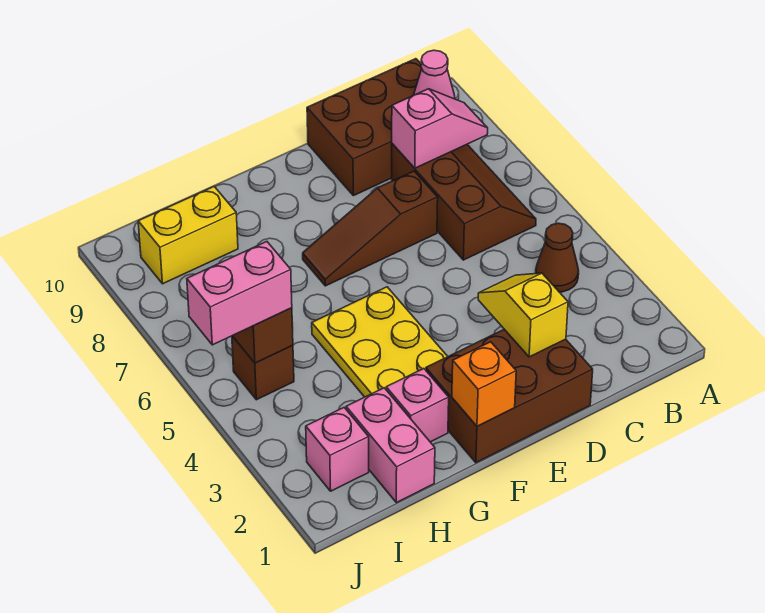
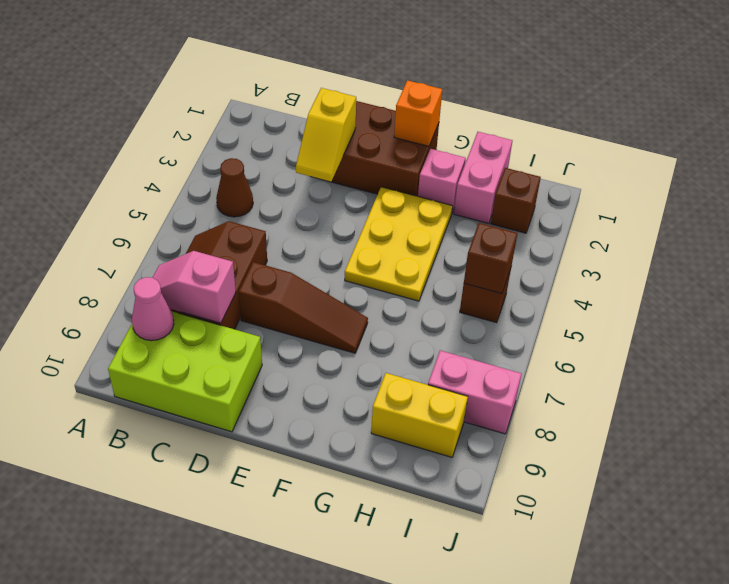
brown brick B9:D10 level 1 -> lime brick B9:D10 level 1
pink brick I2 level 1 -> brown brick I2 level 1
pink brick I5:J5 level 3 -> pink brick I8:J8 level 1

